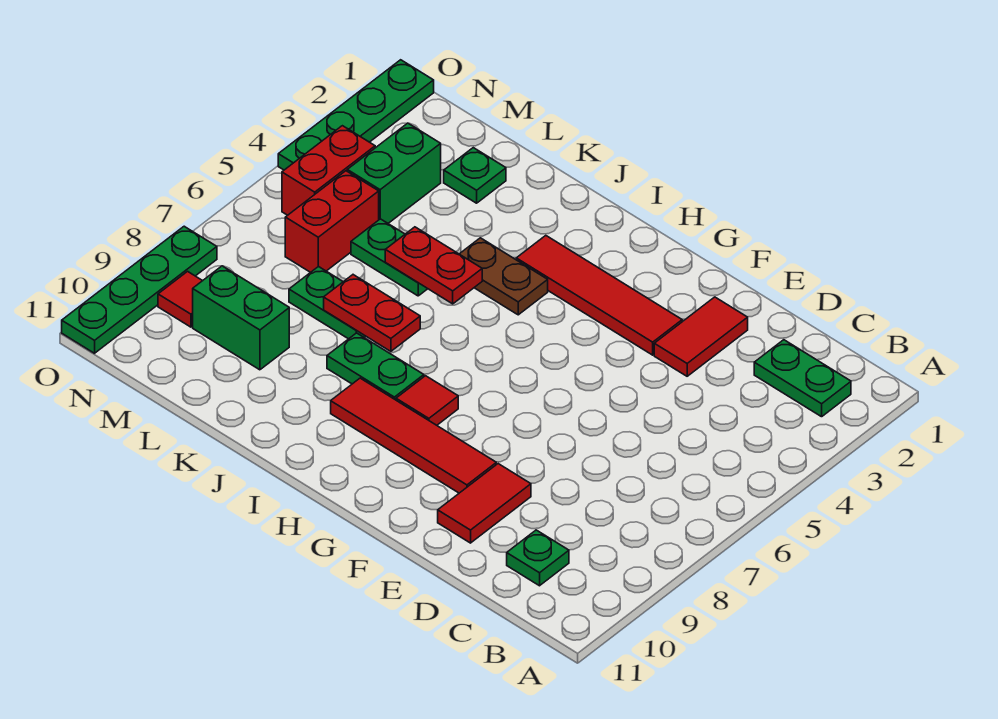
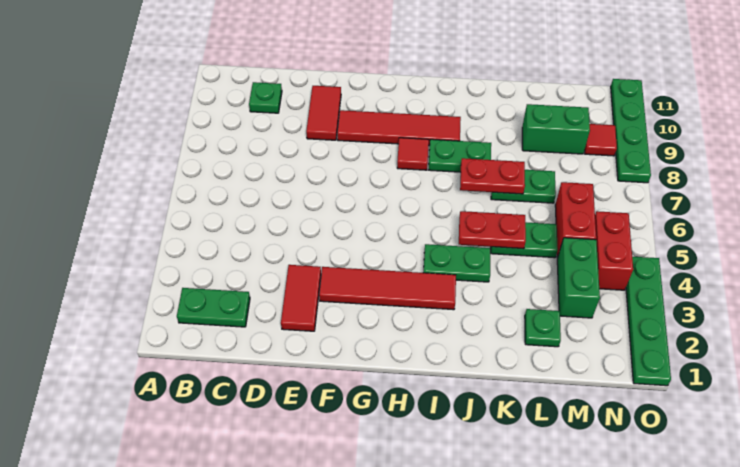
brown plate I4:J4 level 1 -> green plate I4:J4 level 1

